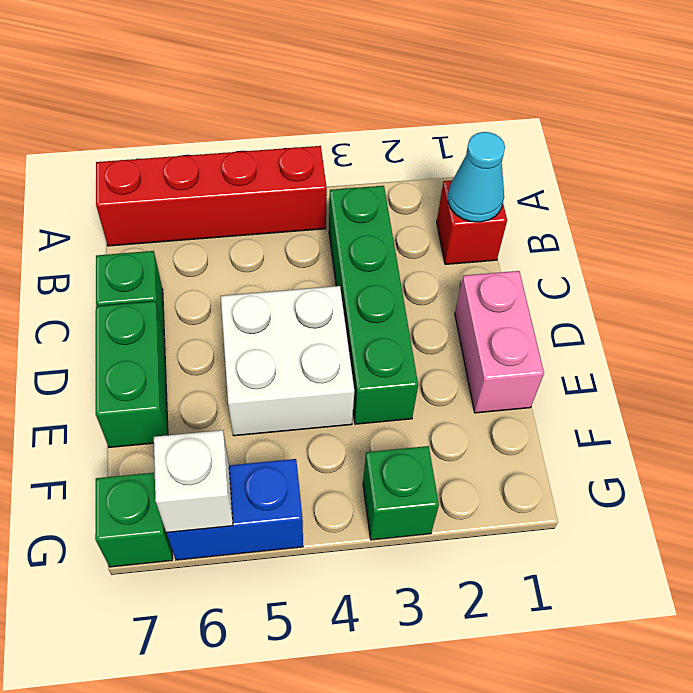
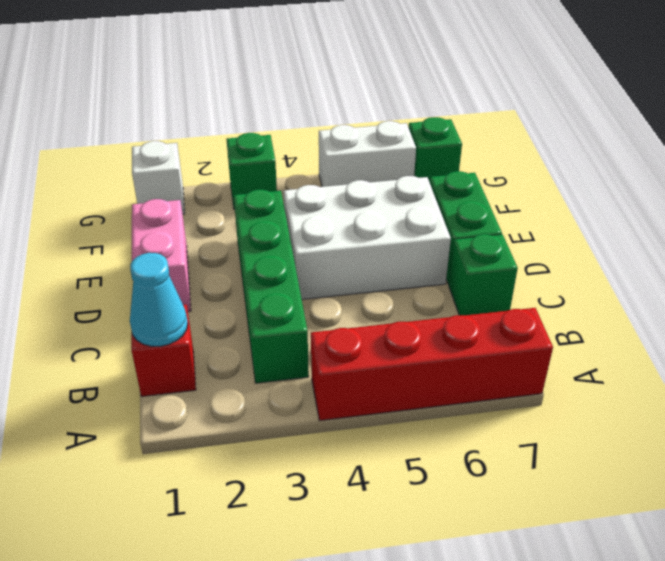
white brick D4:E5 level 1 -> white brick D4:E6 level 1
blue brick G5:G6 level 1 -> white brick G5:G6 level 1
white brick G6 level 2 -> white brick G1 level 1

